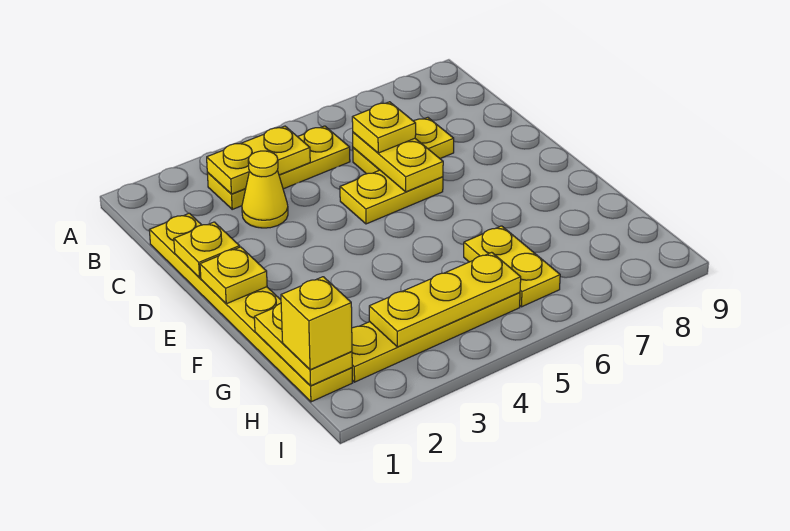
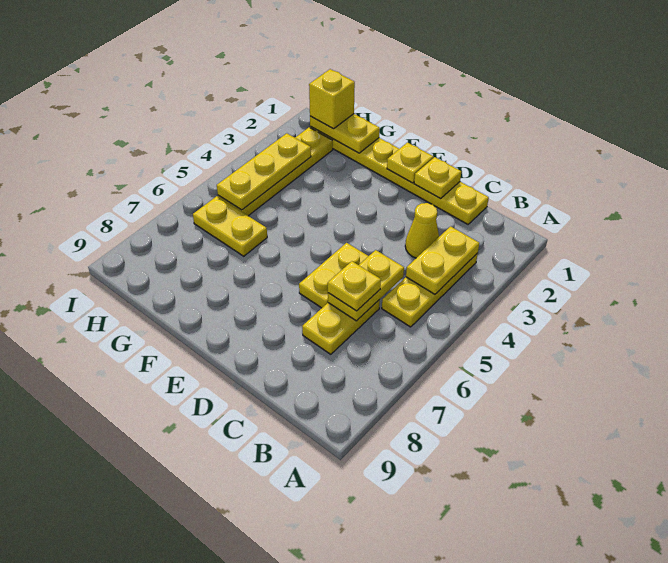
yellow plate C6:D6 level 2 -> yellow plate C5:C6 level 2

